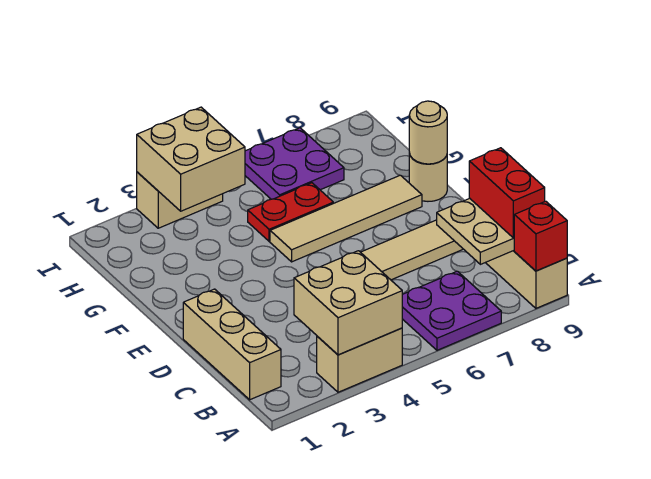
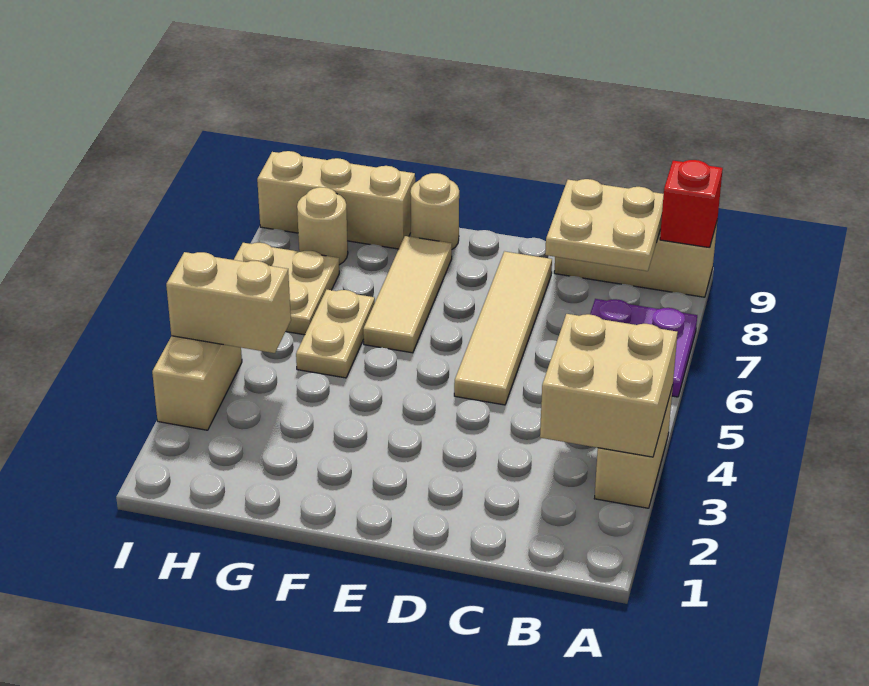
tan brick B1:D1 level 1 -> tan brick G9:I9 level 1
red brick B9:C9 level 3 -> none
tan tile F5:F8 level 1 -> tan tile F6:F8 level 1
tan round brick F9 level 2 -> tan round brick H8 level 1
red plate G5:G6 level 1 -> tan plate G5:G6 level 1
tan brick H3:I4 level 2 -> tan brick H4:I4 level 2
purple plate H6:I7 level 1 -> tan plate H6:I7 level 1

